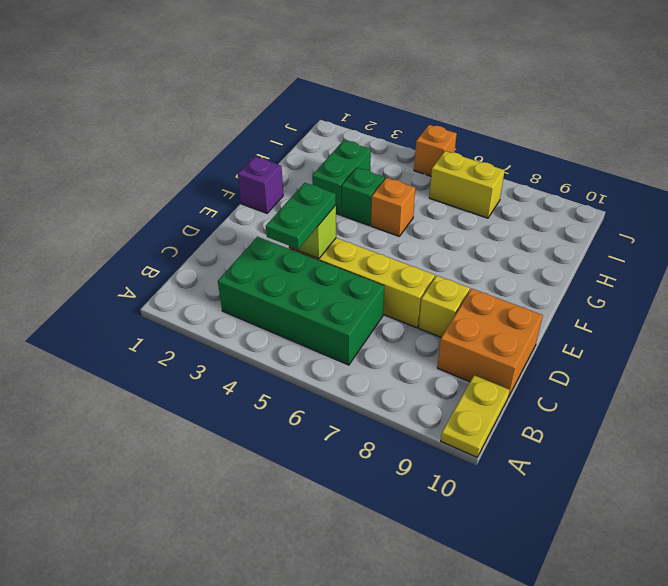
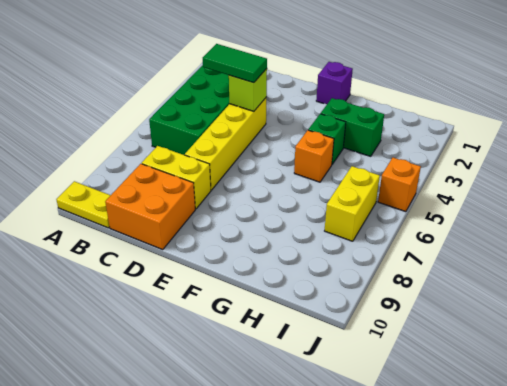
green plate C4:D4 level 3 -> green tile C4:D4 level 3
yellow brick D8 level 1 -> yellow brick C8:D8 level 1

